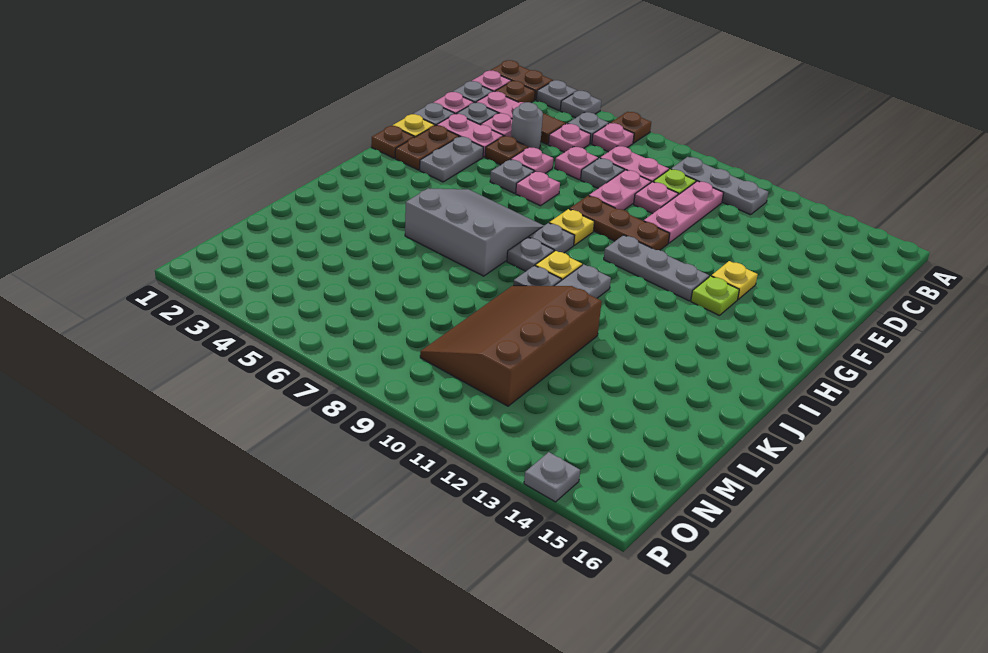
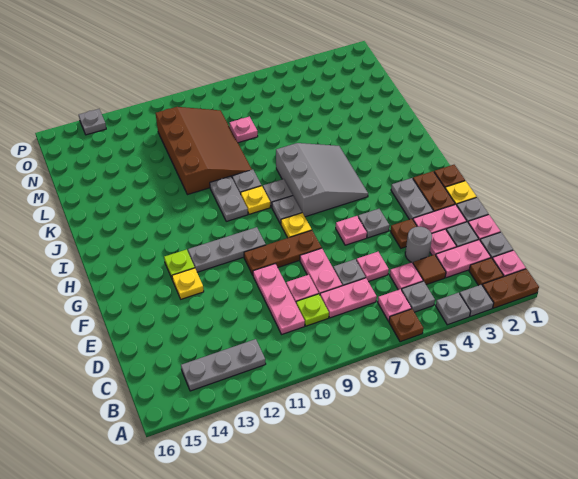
grey plate B9:B11 level 1 -> grey plate B12:B14 level 1
pink plate E5 level 1 -> pink plate M8 level 1
grey slope H5:J7 level 1 top J -> grey slope H5:J7 level 1 top 7

